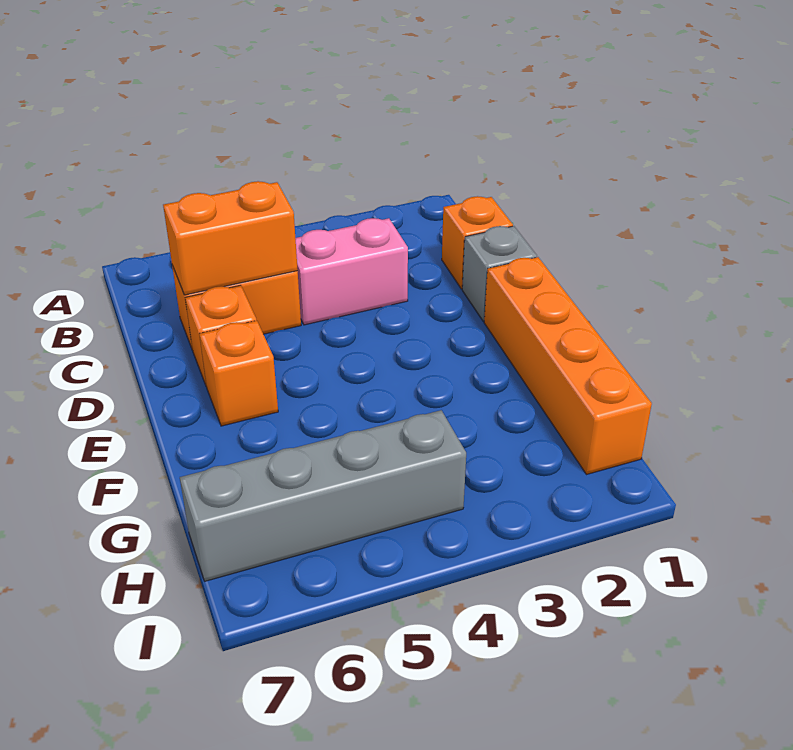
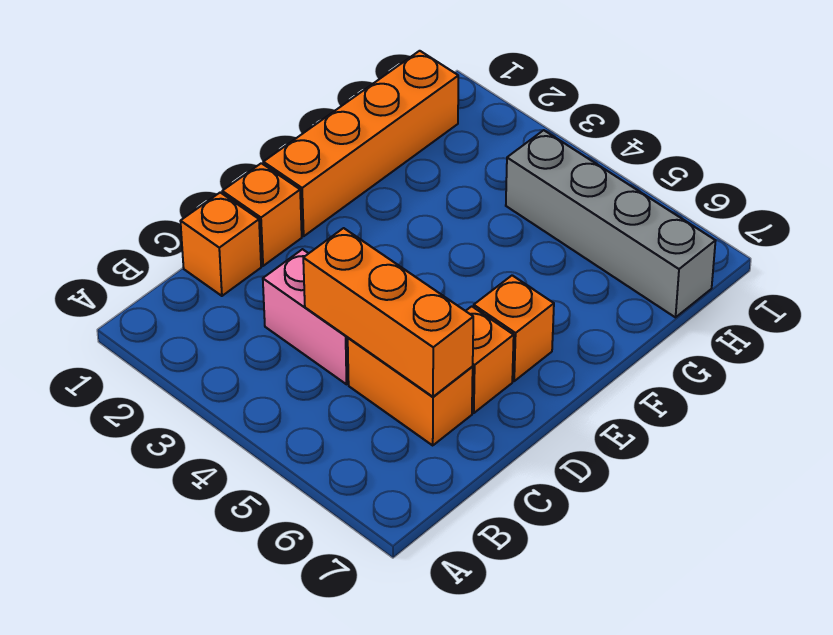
orange brick C5:C6 level 2 -> orange brick C4:C6 level 2
grey brick D1 level 1 -> orange brick D1 level 1

